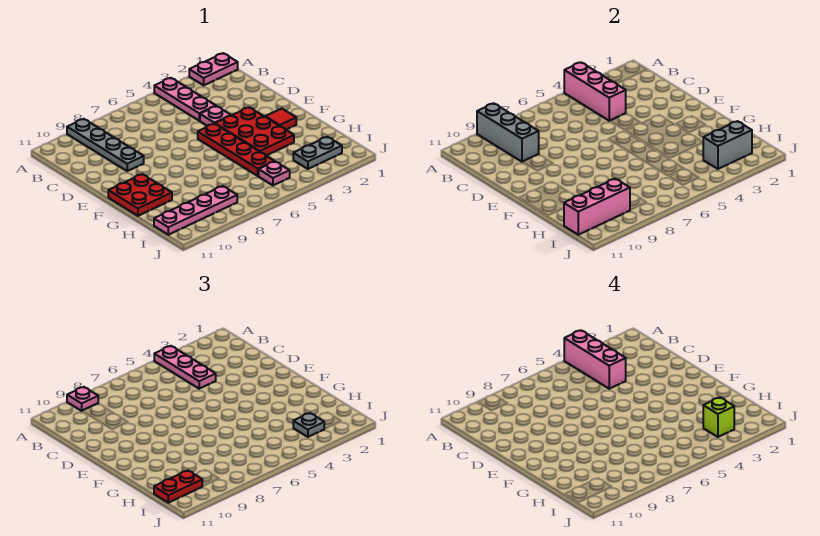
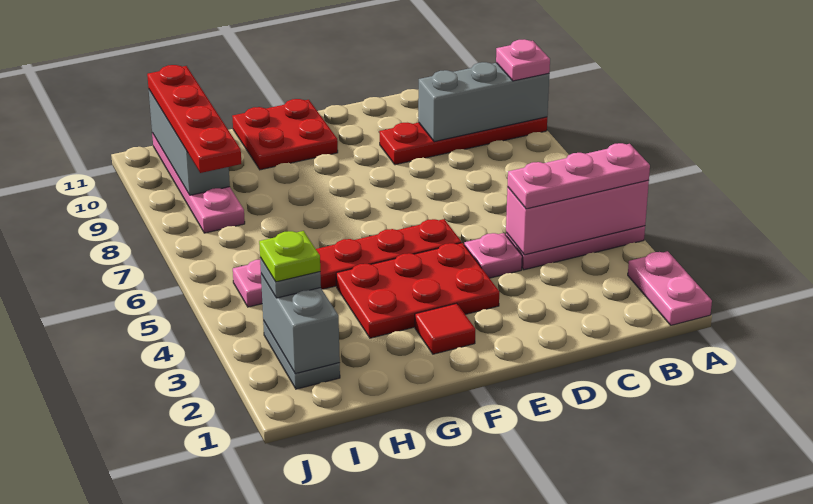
pink brick A4:C4 level 4 -> none
grey plate A9:D9 level 1 -> red plate A9:D9 level 1
lime brick I3 level 4 -> lime plate I3 level 4
pink brick I9:I11 level 2 -> grey brick I9:I11 level 2
red plate I10:I11 level 3 -> red plate I8:I11 level 3

